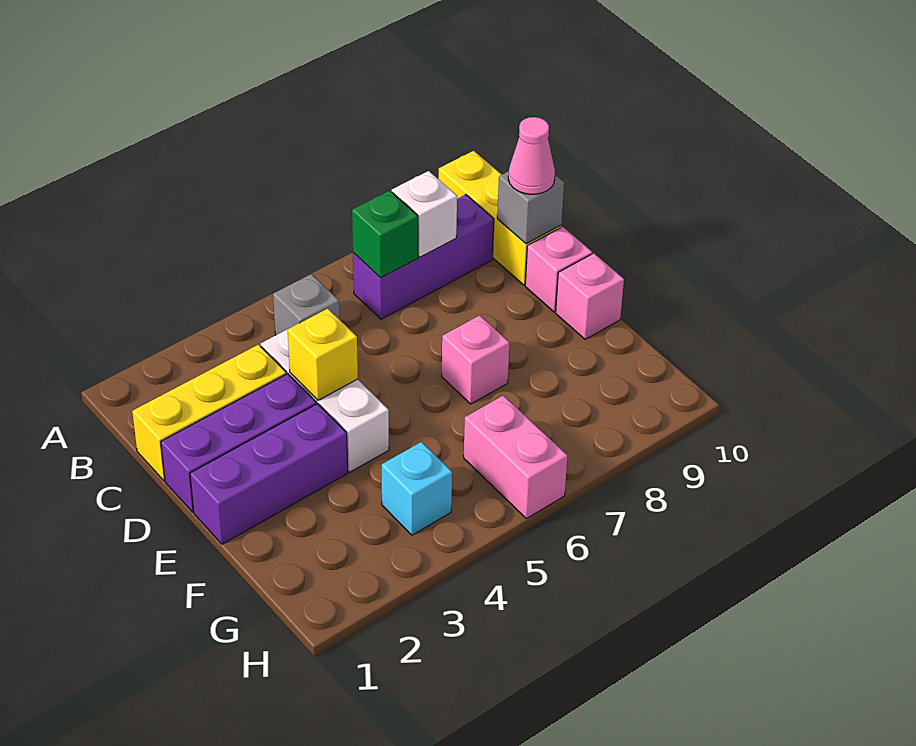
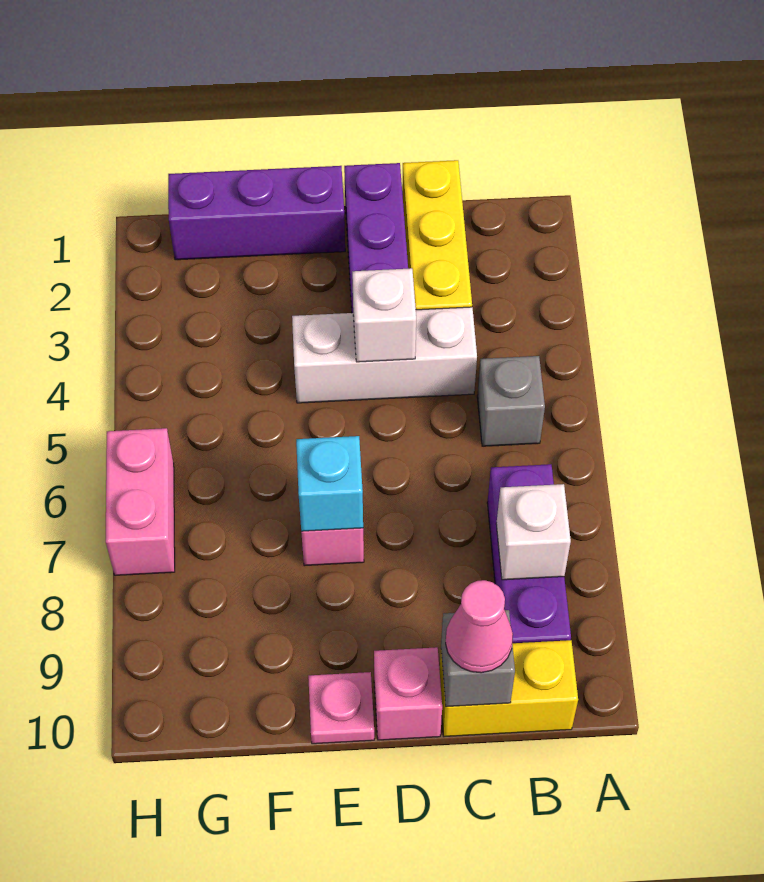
yellow brick A10:C10 level 1 -> yellow brick B10:C10 level 1
green brick B7 level 2 -> none
yellow brick D4 level 2 -> white brick D4 level 2
purple brick E1:E3 level 1 -> purple brick E1:G1 level 1
pink brick E10 level 1 -> pink plate E10 level 1
cyan brick G4 level 1 -> cyan brick E7 level 2
pink brick G6:H6 level 1 -> pink brick H6:H7 level 1

